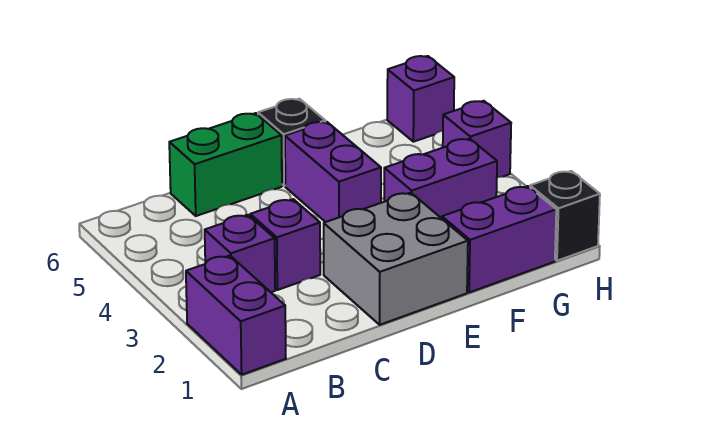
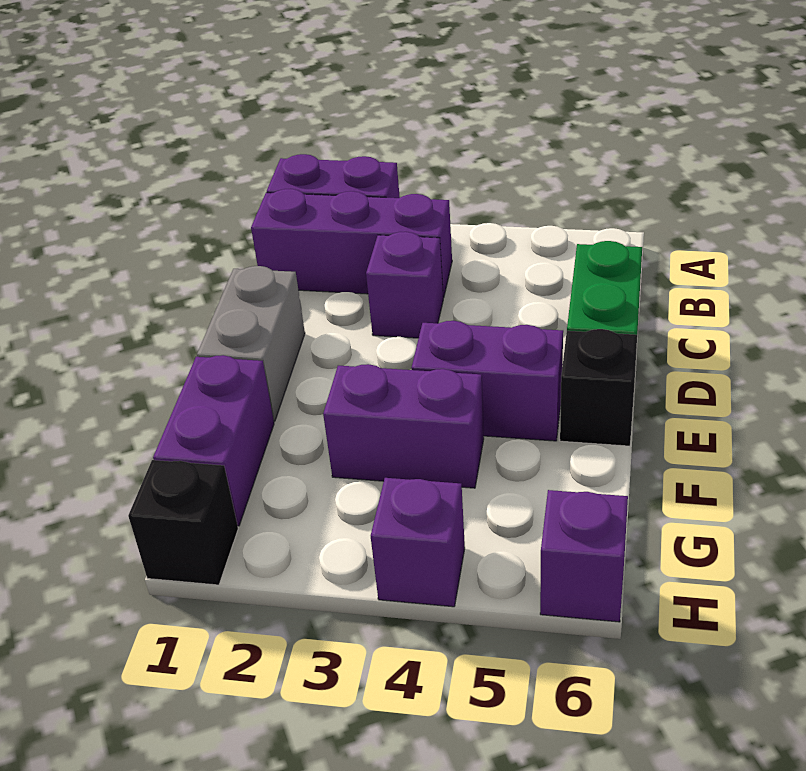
purple brick B3 level 1 -> purple brick B1:B3 level 1
grey brick D1:E2 level 1 -> grey brick D1:E1 level 1
purple brick F3:G3 level 1 -> purple brick F3:F4 level 1

